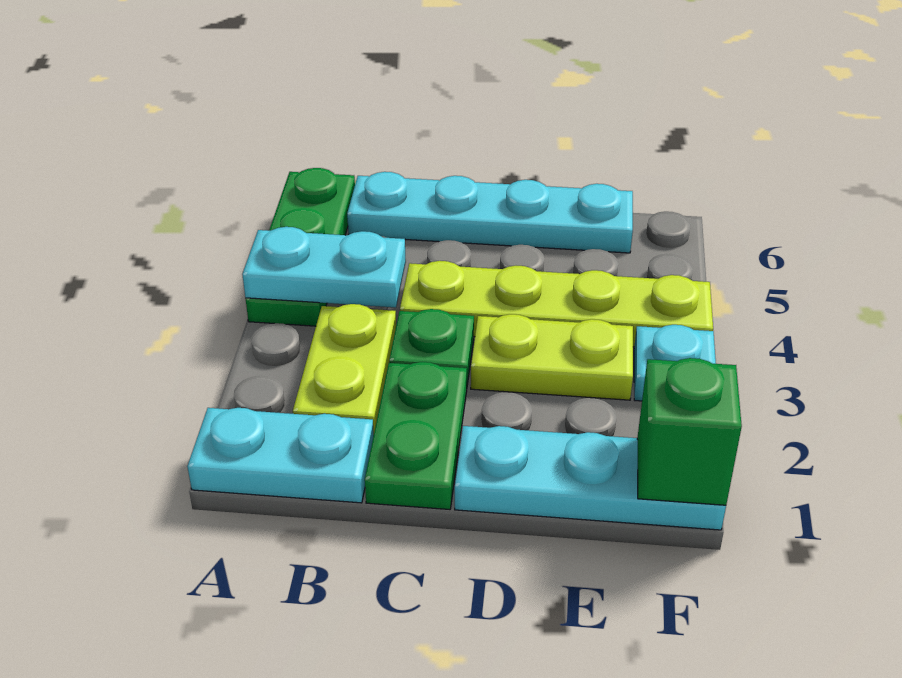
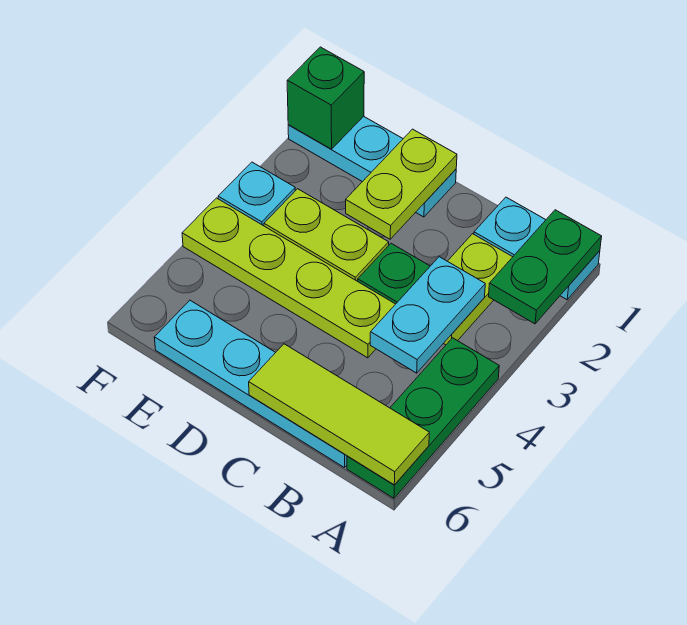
cyan plate A4:B4 level 2 -> cyan plate B3:B4 level 2
none -> lime tile A6:C6 level 2
green plate C1:C2 level 1 -> green plate A1:A2 level 2
none -> lime plate D1:D2 level 2

